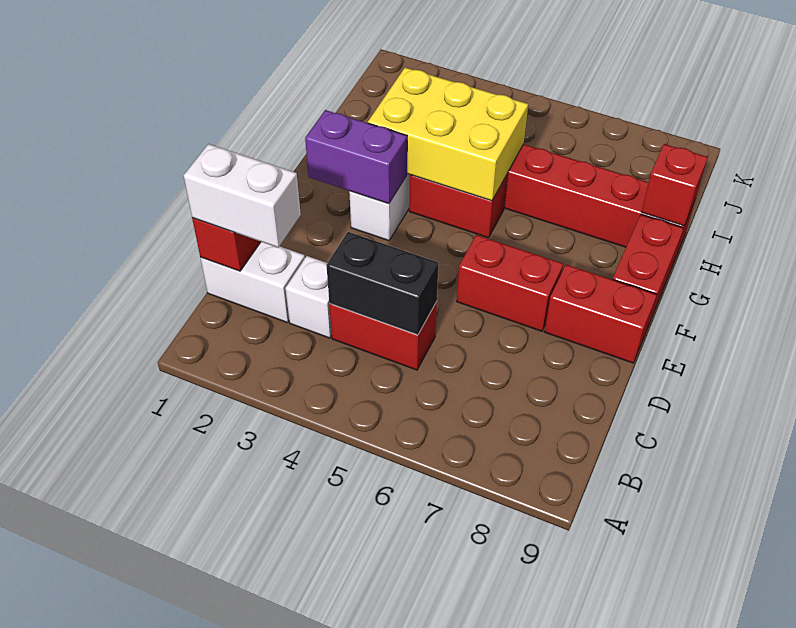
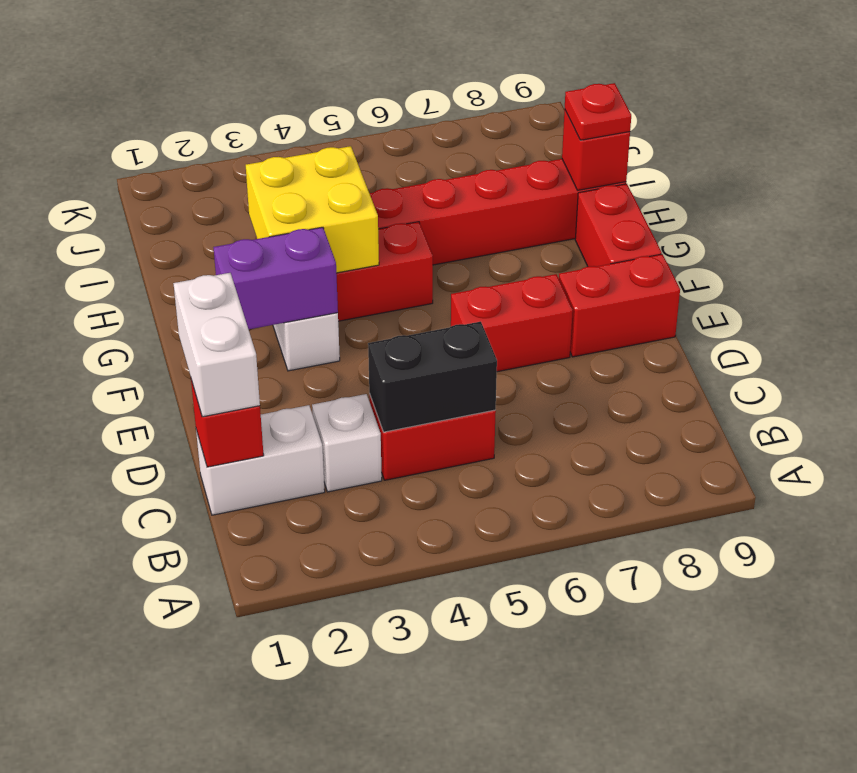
white brick C1:C2 level 3 -> white brick C1:D1 level 3
yellow brick G3:H5 level 2 -> yellow brick G3:H4 level 2
none -> red plate H9 level 3

